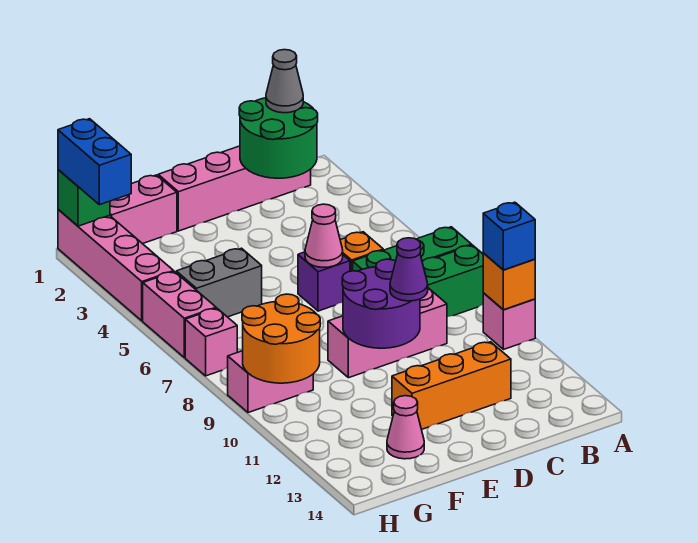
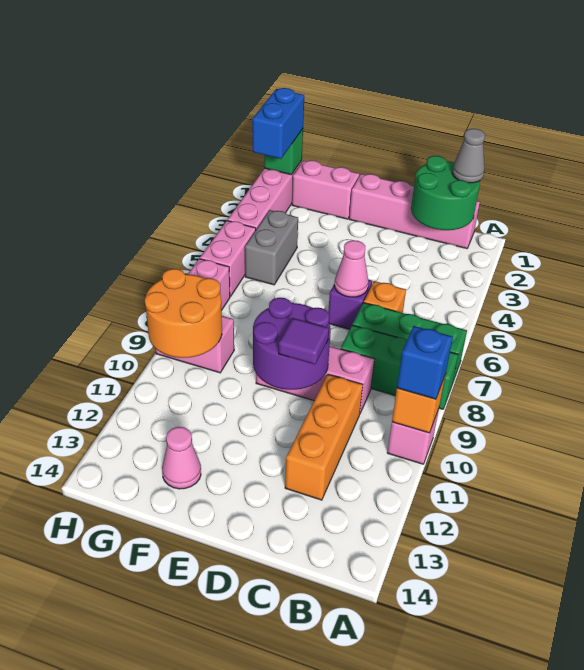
orange brick C12:E12 level 1 -> orange brick C10:C12 level 1
purple cone D10 level 3 -> purple tile D10 level 3
grey brick F5:G5 level 1 -> grey brick G4:G5 level 1

